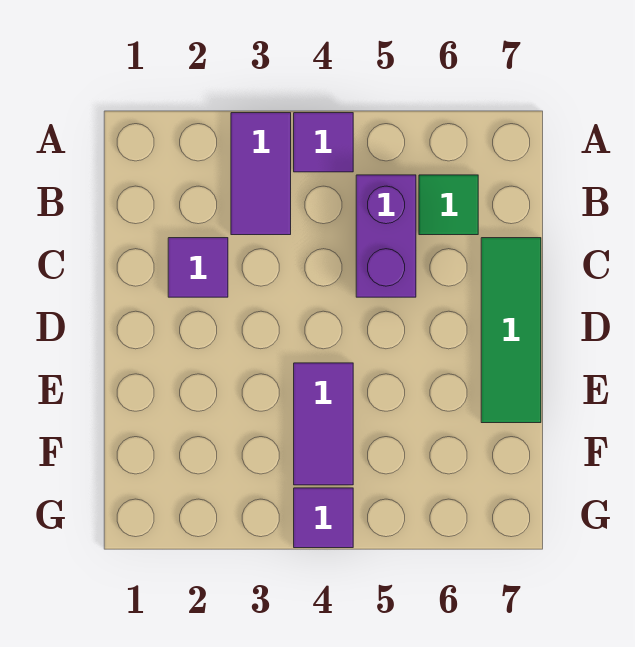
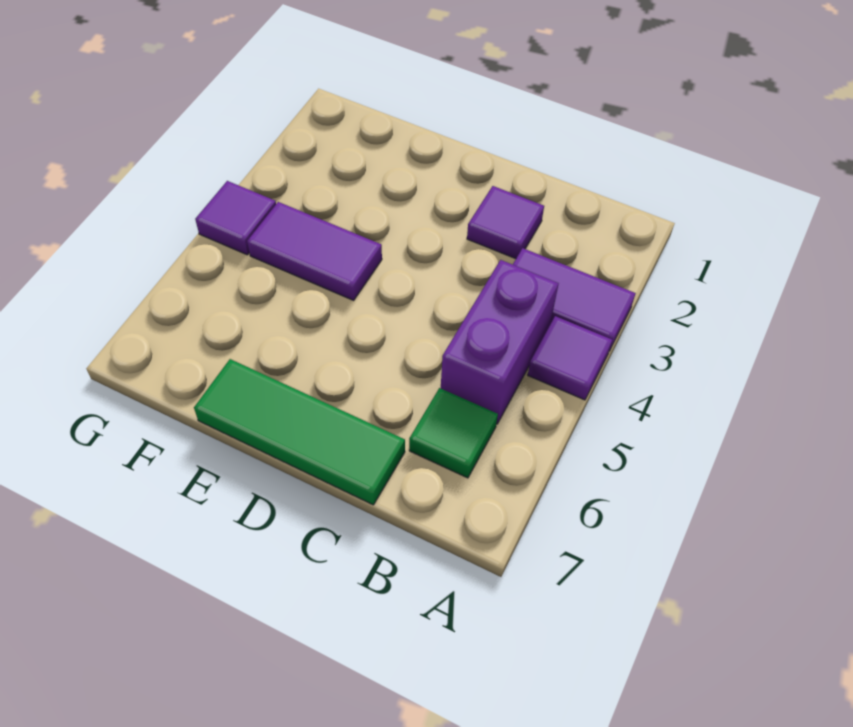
purple brick B5:C5 level 1 -> purple brick B4:B5 level 1

